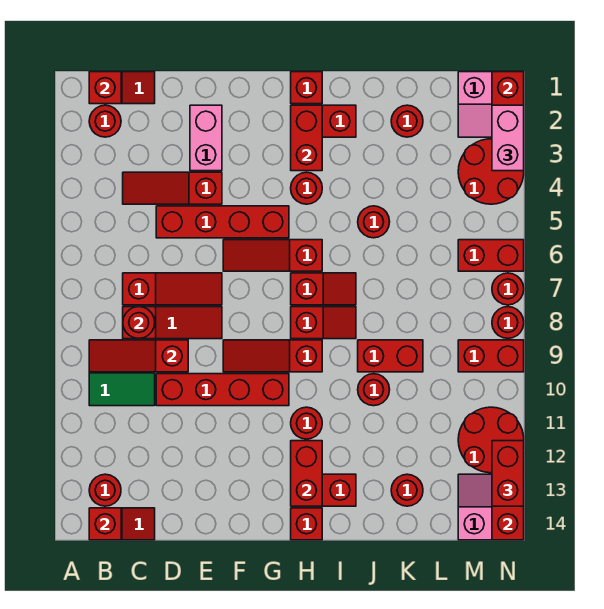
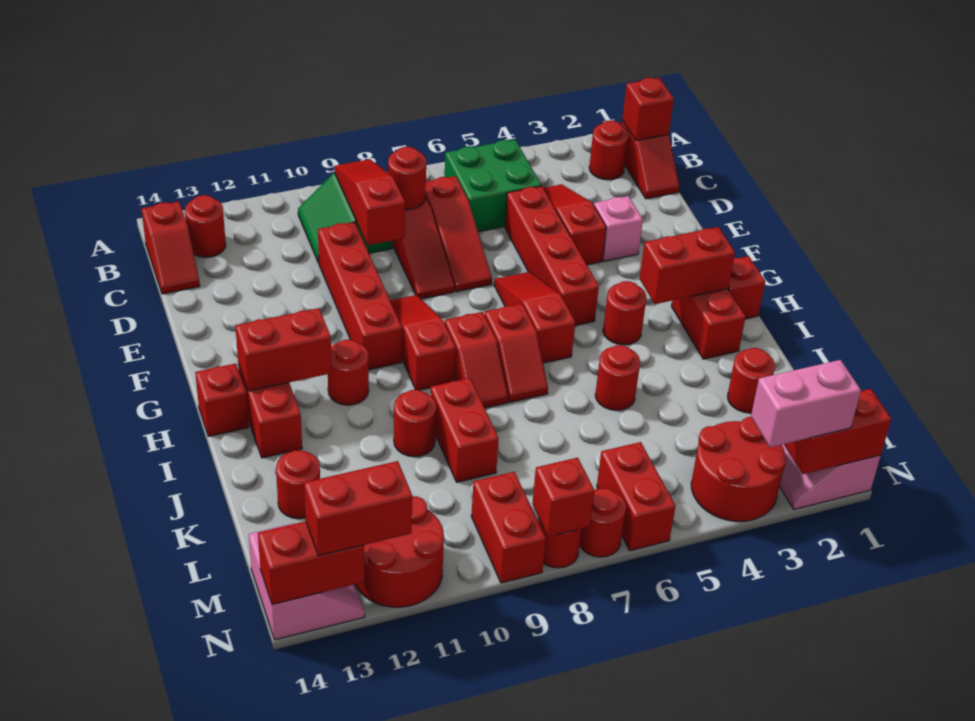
none -> green brick B5:C6 level 1
red brick B14 level 2 -> red brick N8 level 2
pink brick E2:E3 level 1 -> pink brick E3 level 1

